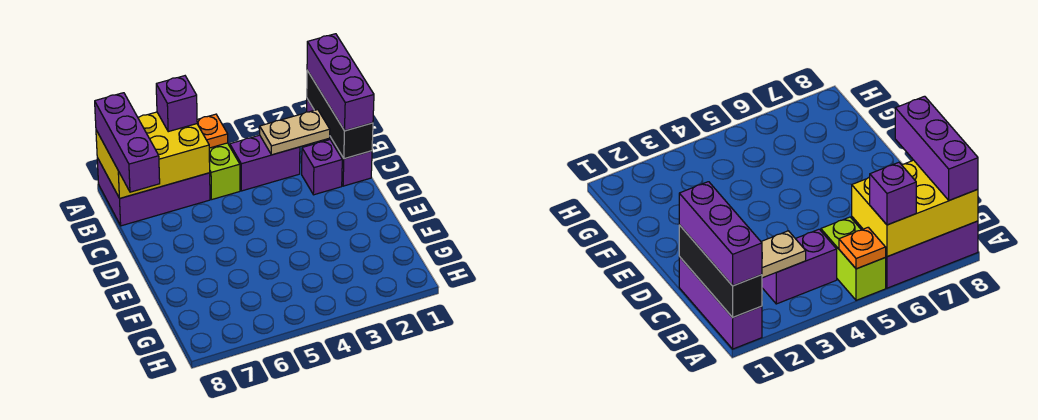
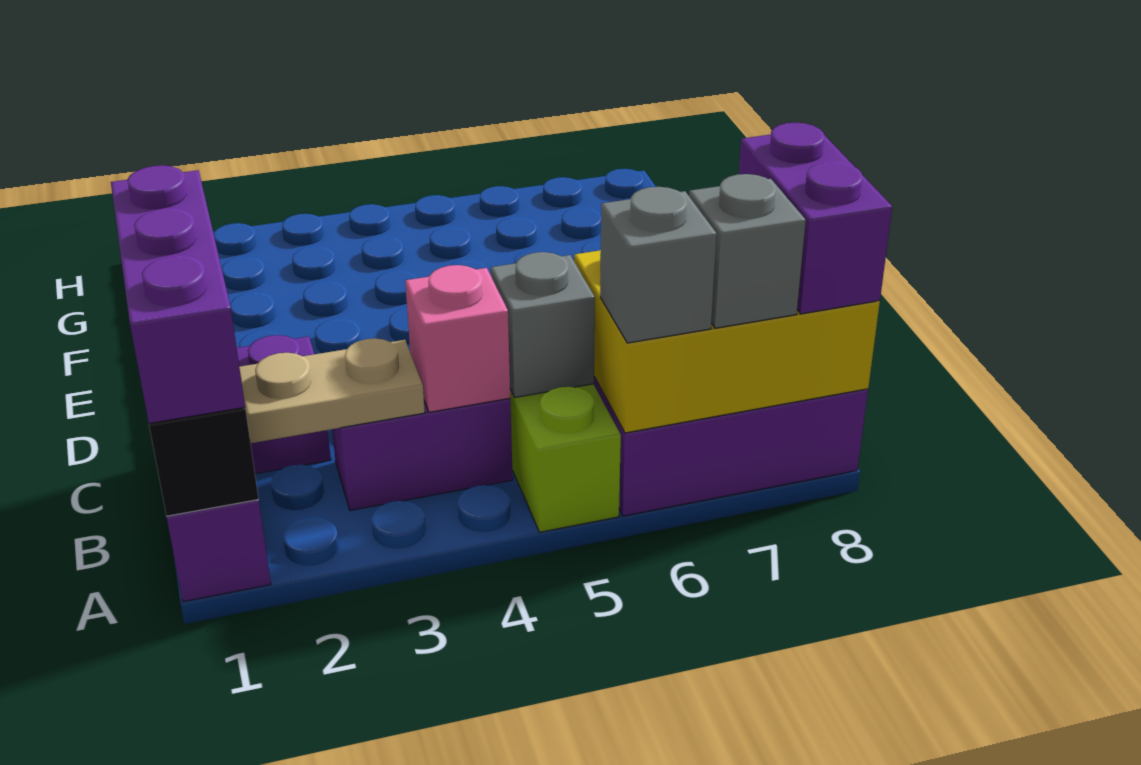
orange plate A5 level 2 -> none
purple brick A6 level 3 -> grey brick A6 level 3
none -> grey brick A7 level 3
purple brick A8:C8 level 3 -> purple brick A8:B8 level 3
none -> pink brick B4 level 2
none -> grey brick B5 level 2

